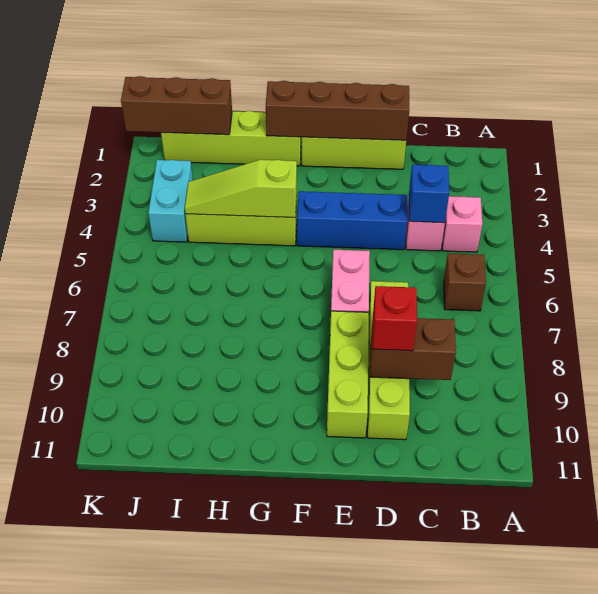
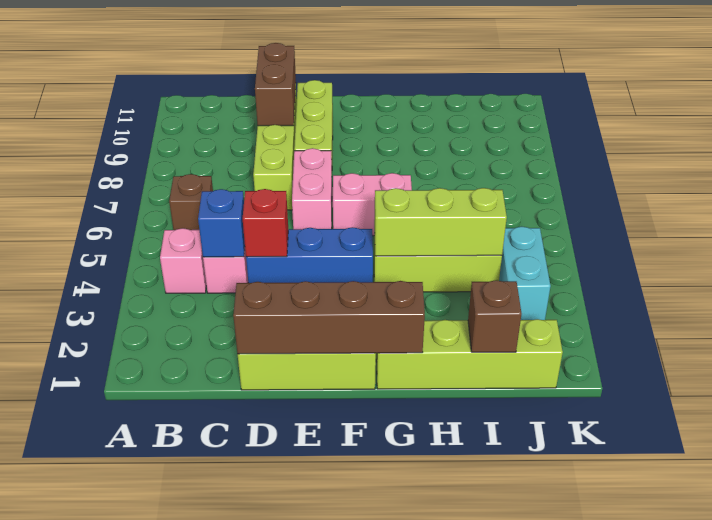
brown brick C9:D9 level 2 -> brown brick D9:D10 level 2
red brick D9 level 3 -> red brick D4 level 2
none -> pink brick F6:G6 level 1
lime slope G4:I4 level 2 top G -> lime brick G4:I4 level 2
brown brick I1:K1 level 2 -> brown brick I1 level 2

